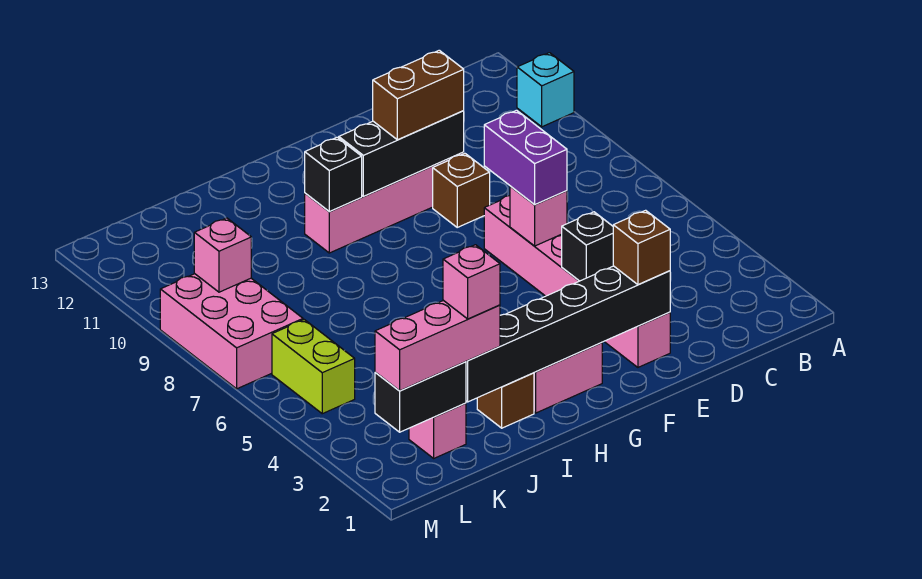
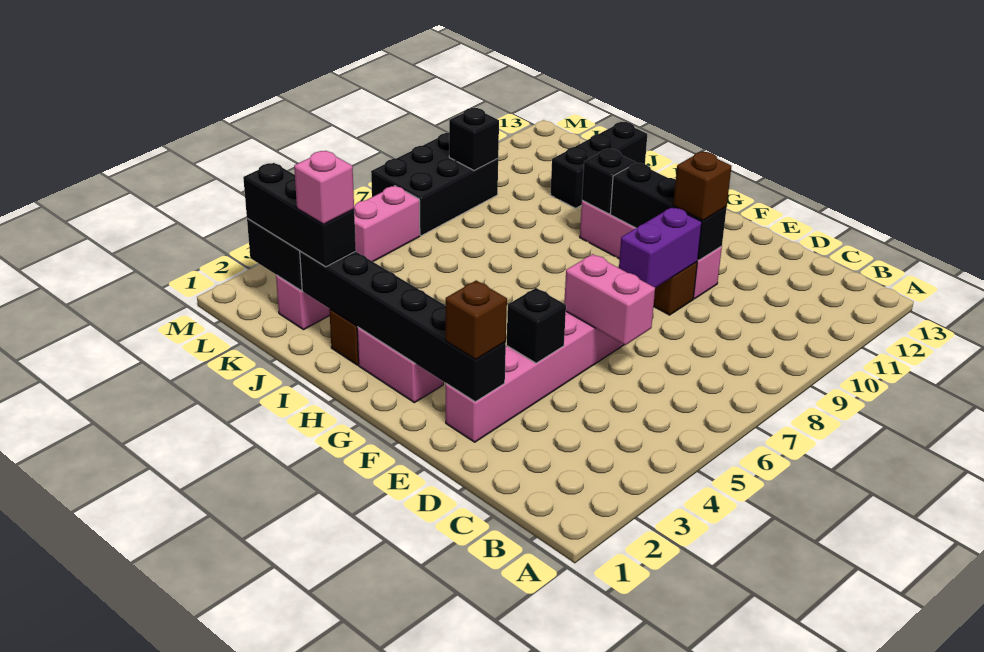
cyan brick A11 level 1 -> none
pink brick E6 level 2 -> pink brick D6:E6 level 2
purple brick E6:E7 level 3 -> purple brick E8:E9 level 2
brown brick E10:F10 level 3 -> brown brick E10 level 3
pink brick J2:L2 level 3 -> black brick J2:L2 level 3
none -> black brick J11:J13 level 1
lime brick L5:L6 level 1 -> pink brick L5:L6 level 1
pink brick L7:M9 level 1 -> black brick L7:M9 level 1
pink brick L9 level 2 -> black brick L9 level 2

